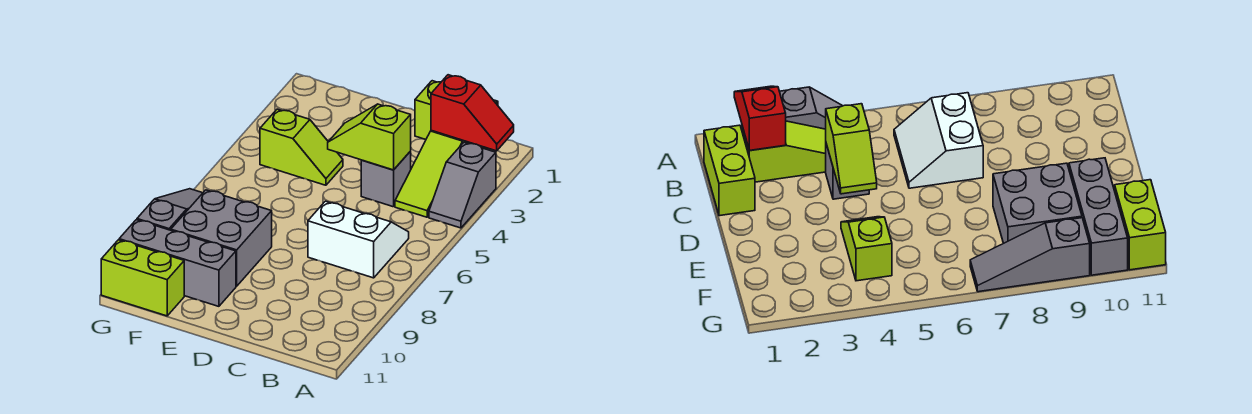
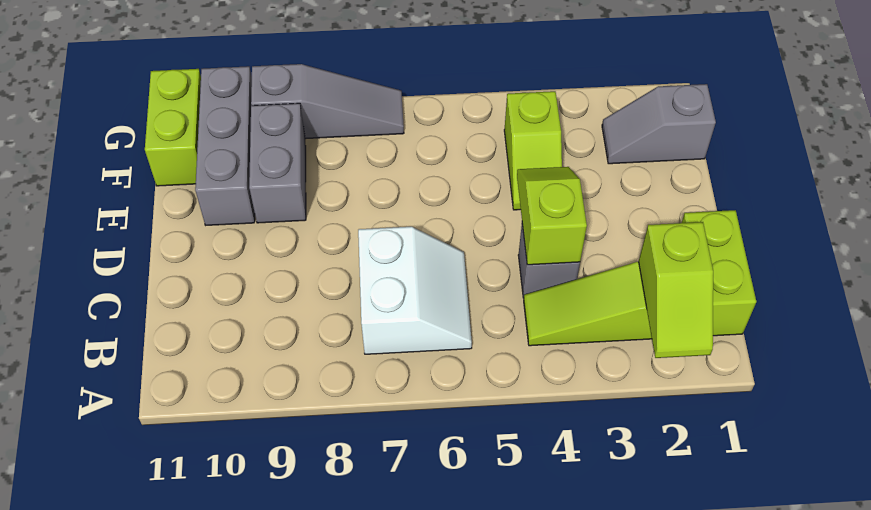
red slope A2:B2 level 2 top B -> lime slope A2:B2 level 2 top B
grey slope A3:A4 level 1 top 3 -> grey slope F1:F2 level 1 top 1
grey brick E8:F9 level 1 -> grey brick E9:F9 level 1

